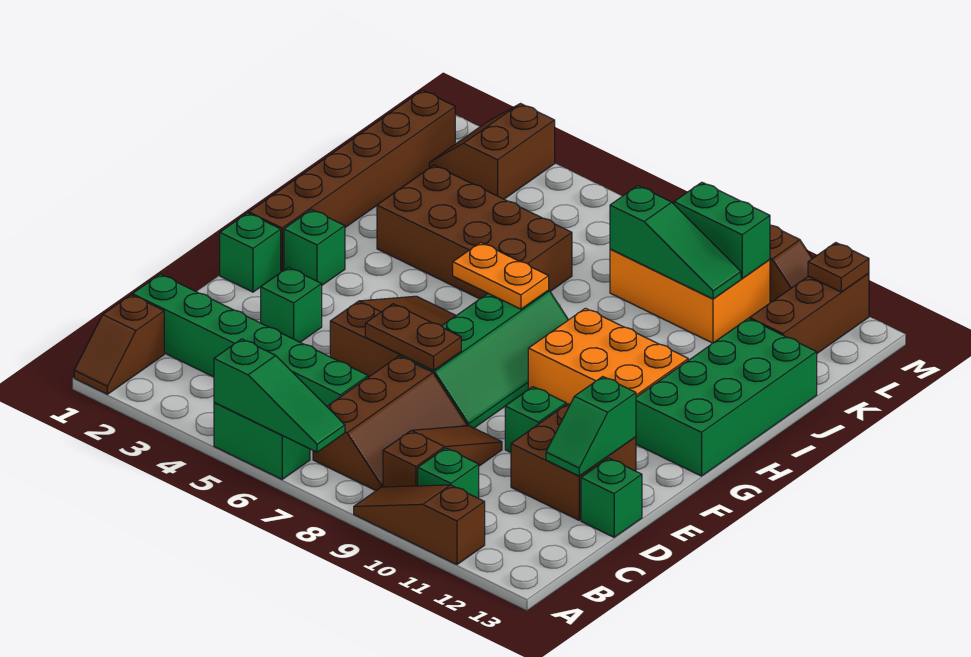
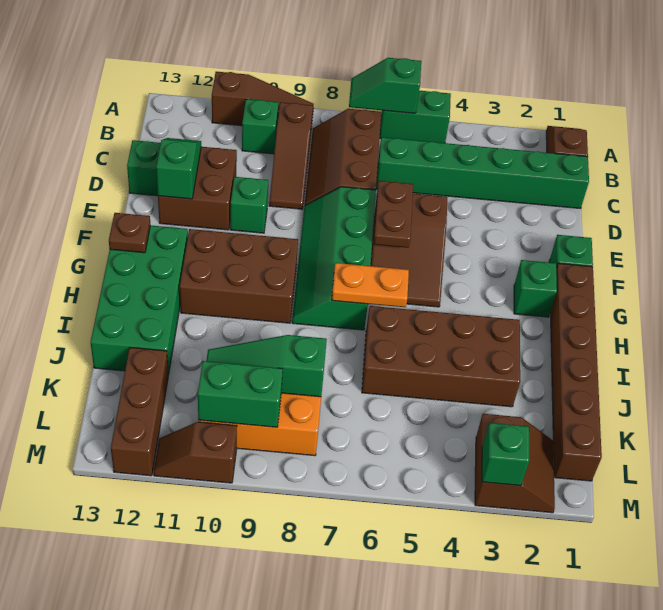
green slope A5:A7 level 2 top 5 -> green slope A6:A7 level 2 top 6
green brick E3 level 1 -> green brick M3 level 2
brown plate E6:E7 level 2 -> brown plate E6:F6 level 2
orange brick G9:H11 level 1 -> brown brick G9:H11 level 1
brown plate M12 level 2 -> brown plate G13 level 2

